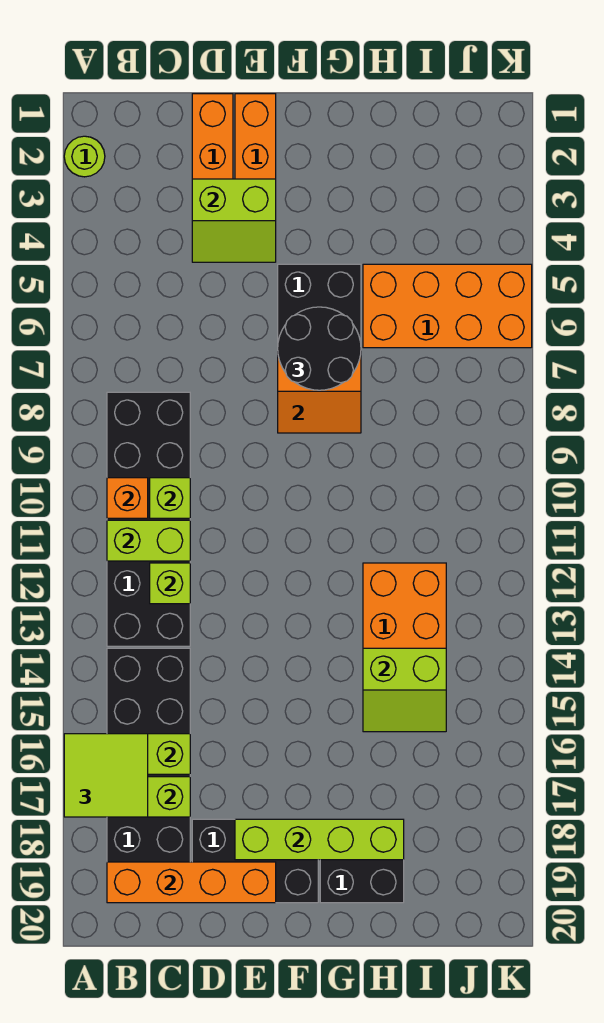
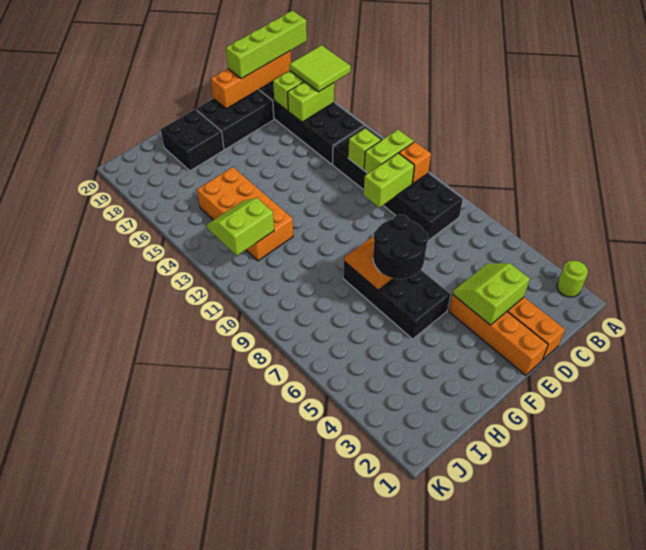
lime brick C10 level 2 -> lime brick C10:D10 level 2
lime brick E18:H18 level 2 -> lime brick A19:D19 level 3
orange brick H5:K6 level 1 -> none
lime slope H14:I15 level 2 top 14 -> lime slope I12:J13 level 2 top 12

